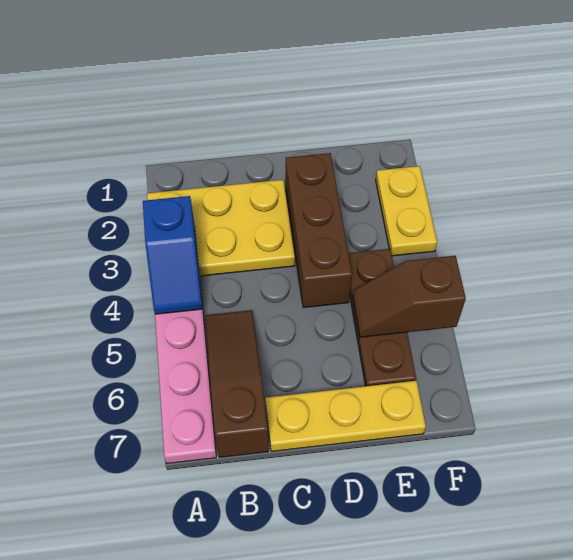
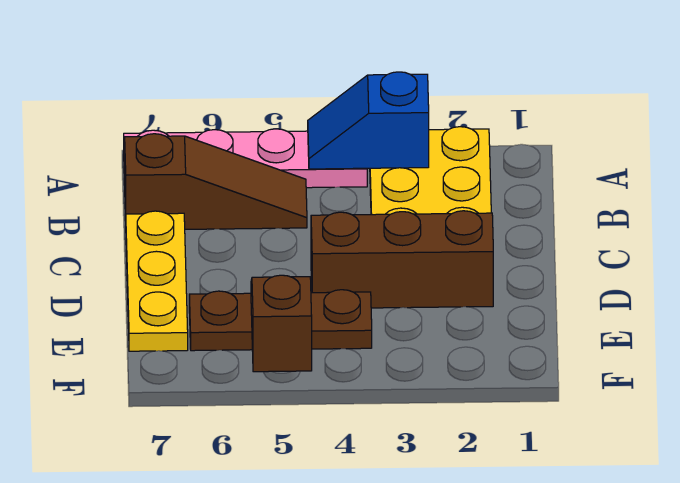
yellow plate F2:F3 level 1 -> none

